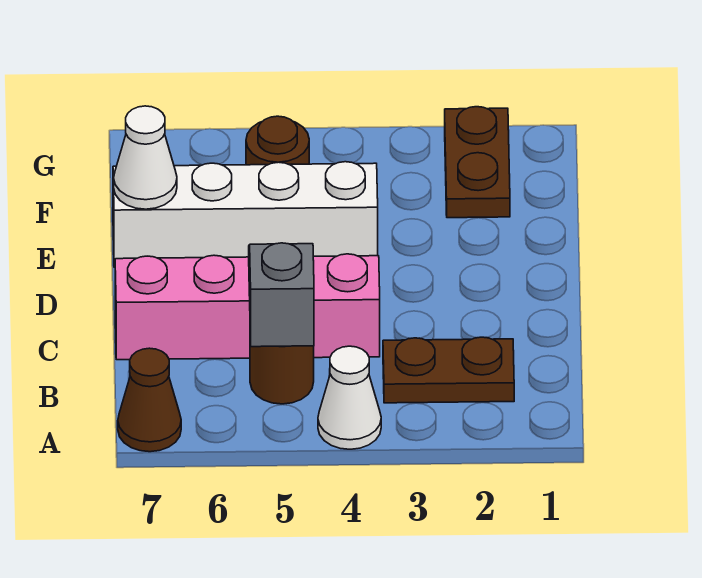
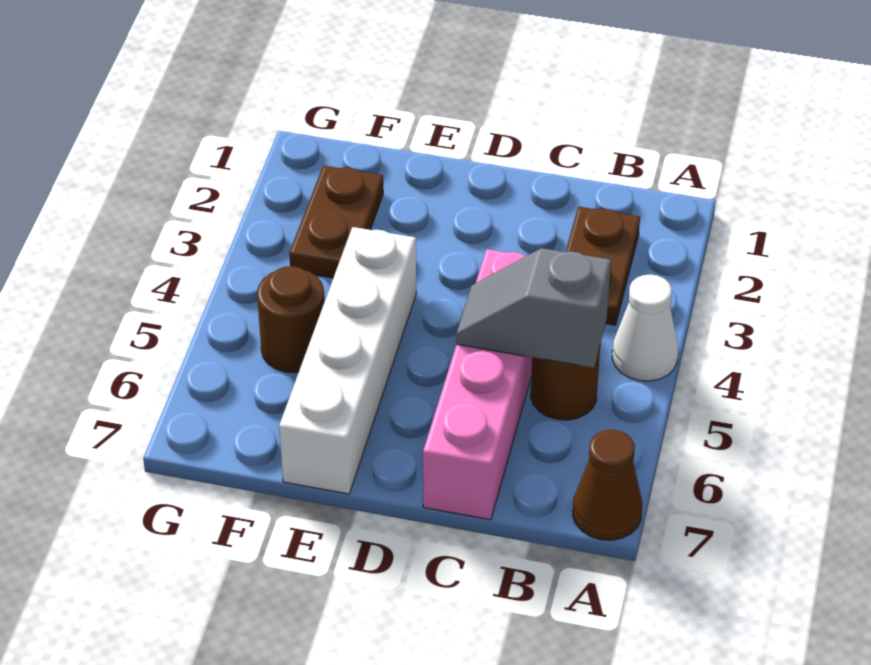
white cone E7 level 2 -> none
brown plate F2:G2 level 1 -> brown plate F2:F3 level 1

